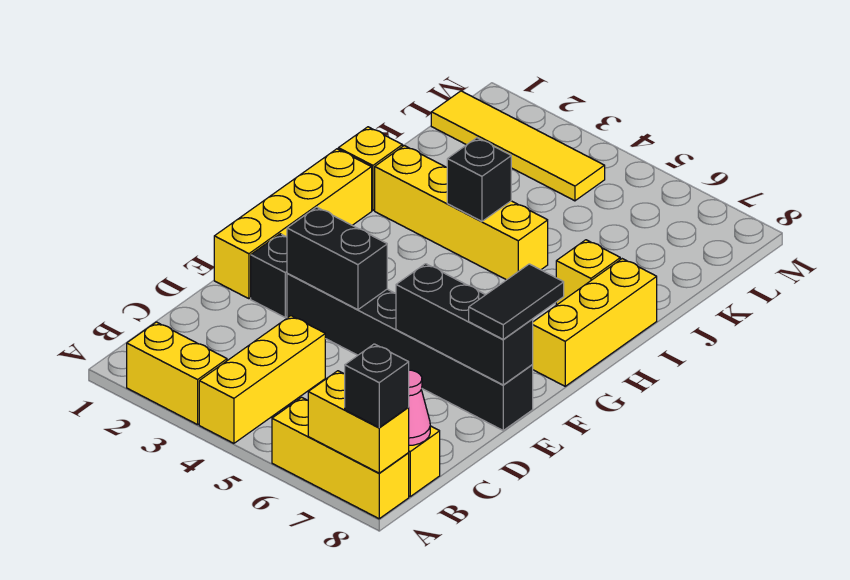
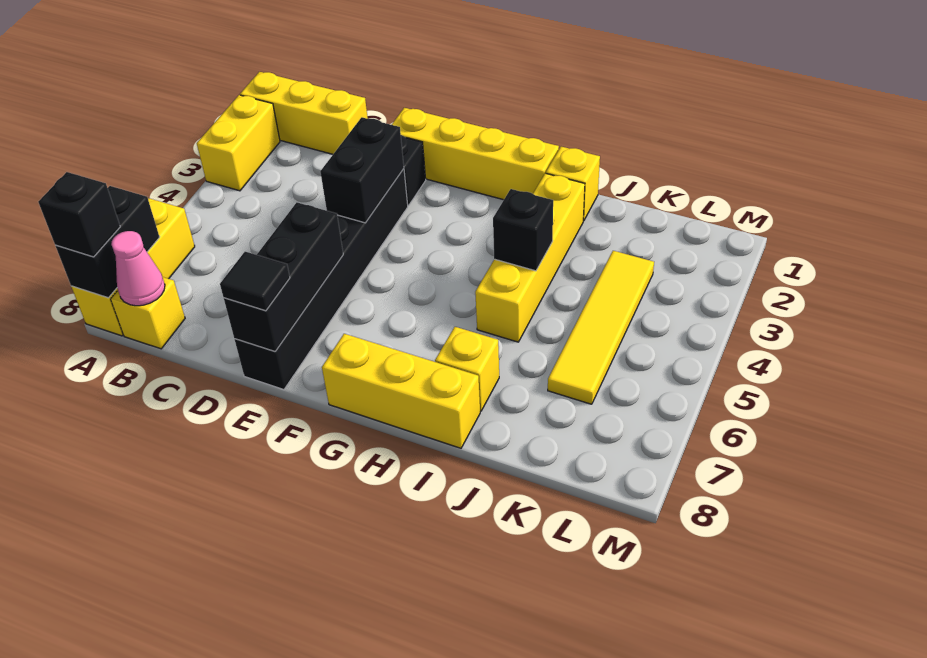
yellow brick A4:C4 level 1 -> yellow brick A1:C1 level 1
yellow brick A7:A8 level 2 -> black brick A7:A8 level 2
black tile E8:F8 level 3 -> black tile E8 level 3
yellow tile L1:L4 level 1 -> yellow tile K3:K6 level 1

